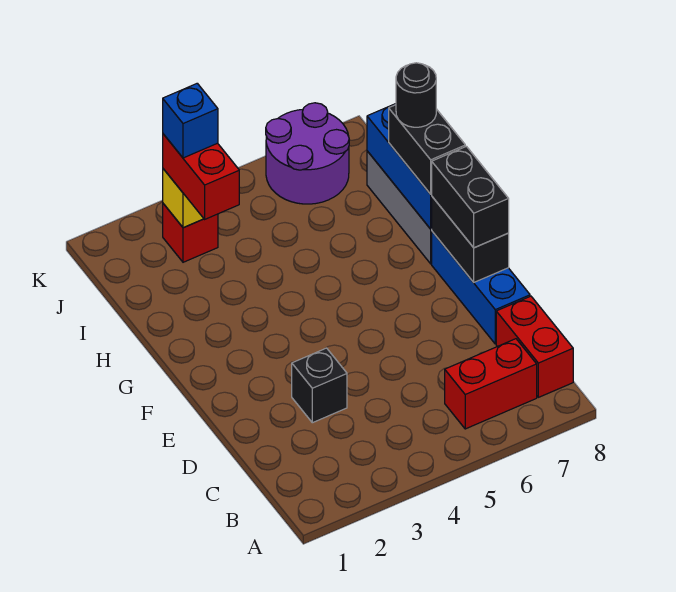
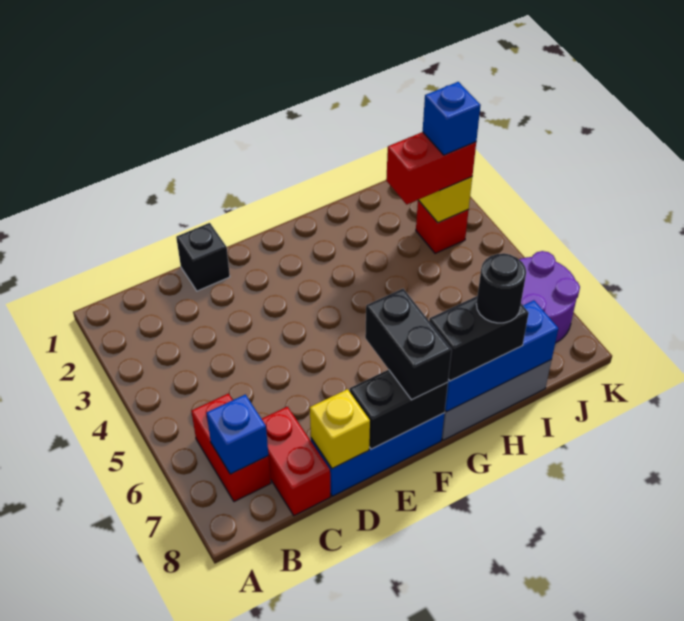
none -> blue brick B7 level 2
red brick B8:C8 level 1 -> red brick C7:C8 level 1
black brick D3 level 1 -> black brick D1 level 1
none -> yellow brick D8 level 2
black brick E8:F8 level 3 -> black brick F7:F8 level 3

